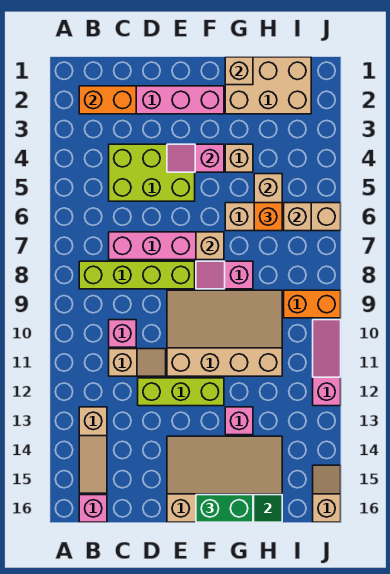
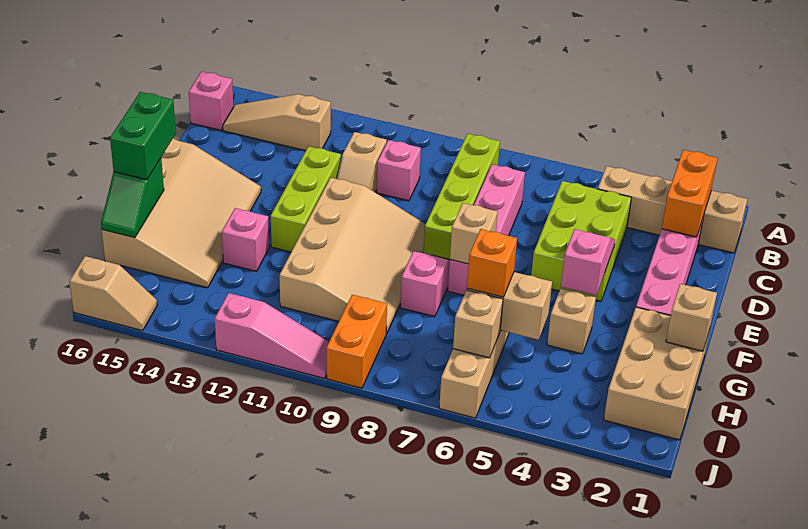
none -> tan brick B1:B4 level 1

